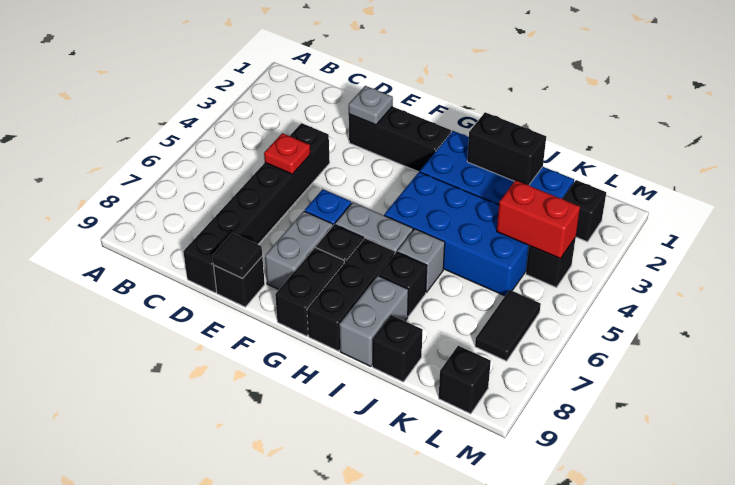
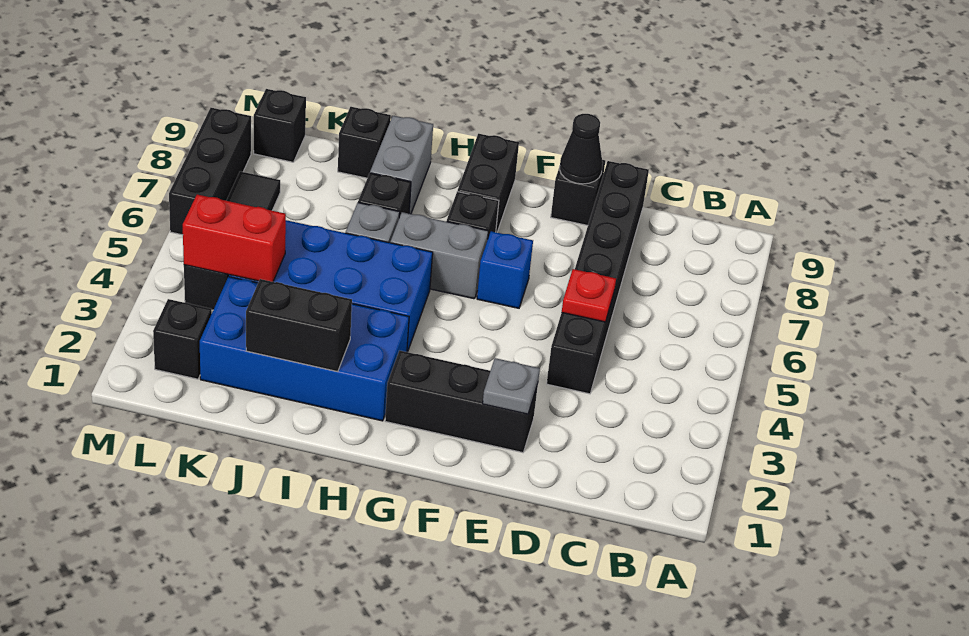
black tile E9 level 2 -> black cone E9 level 2
grey brick F7:F8 level 1 -> none
black brick H7:H9 level 1 -> black brick M6:M8 level 1

